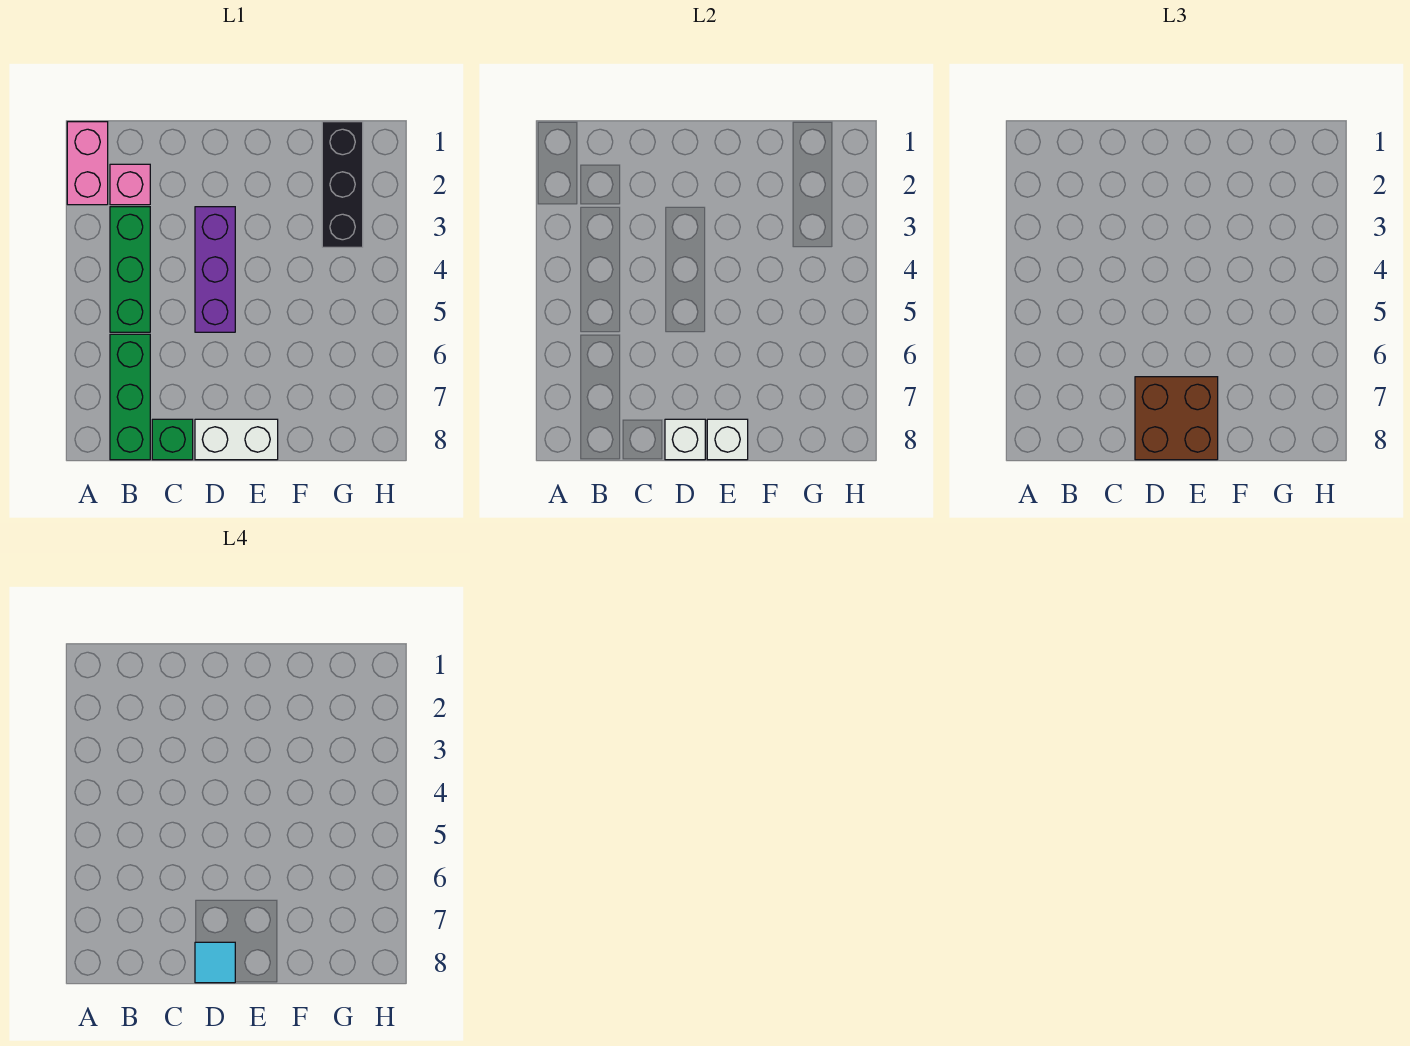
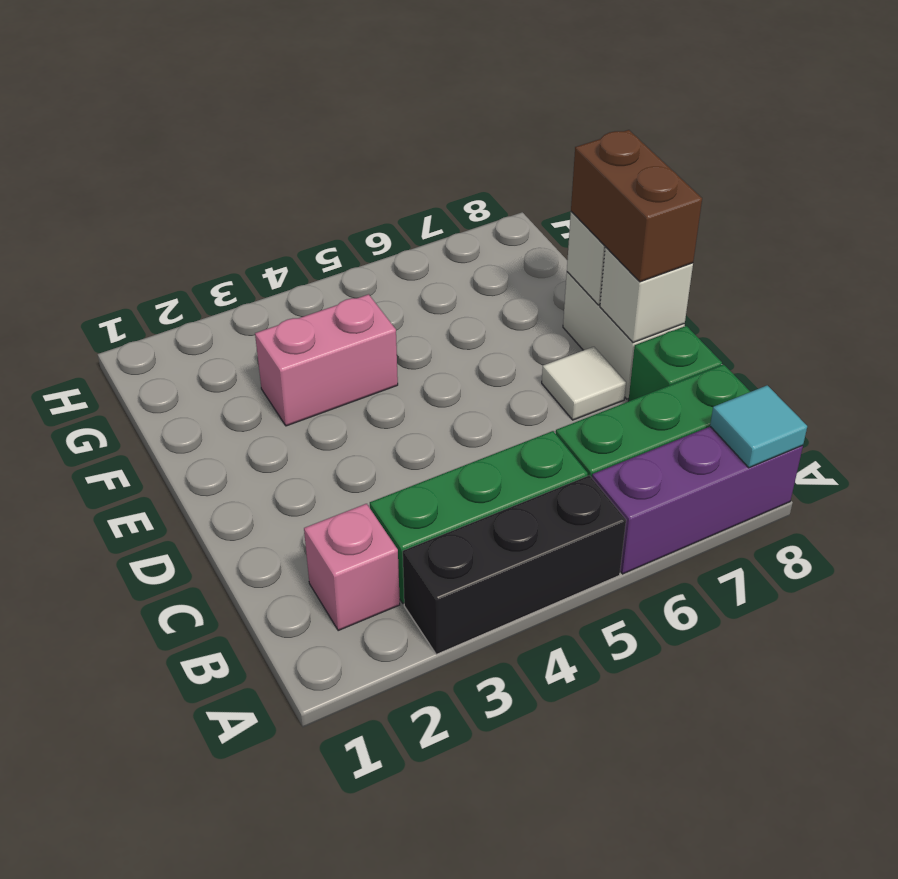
pink brick A1:A2 level 1 -> pink brick F3:F4 level 1
purple brick D3:D5 level 1 -> purple brick A6:A8 level 1
none -> white tile D7 level 1
brown brick D7:E8 level 3 -> brown brick D8:E8 level 3
cyan tile D8 level 4 -> cyan tile A8 level 2
black brick G1:G3 level 1 -> black brick A3:A5 level 1

